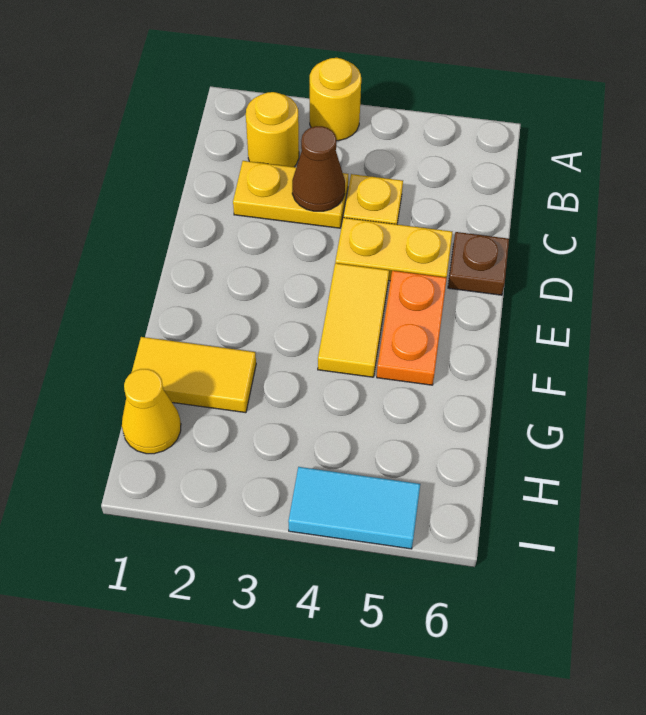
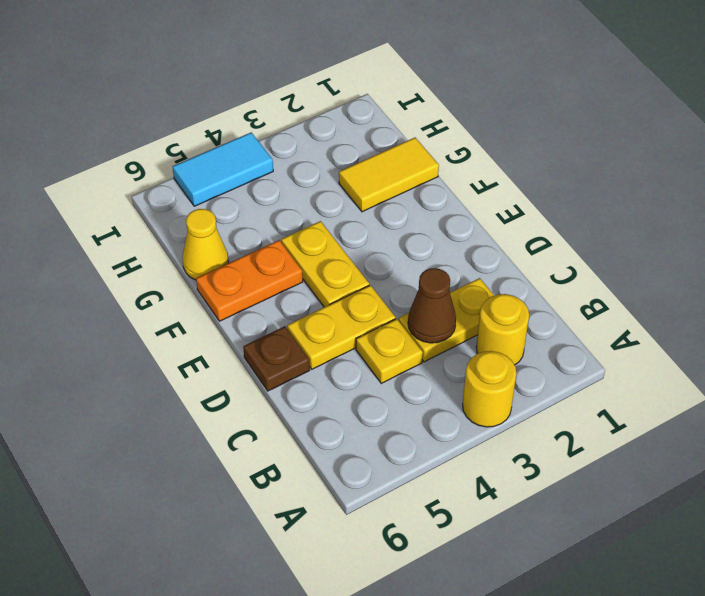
yellow tile E4:F4 level 1 -> yellow plate E4:F4 level 1
orange plate E5:F5 level 1 -> orange plate F5:F6 level 1
yellow cone H1 level 1 -> yellow cone G6 level 1

